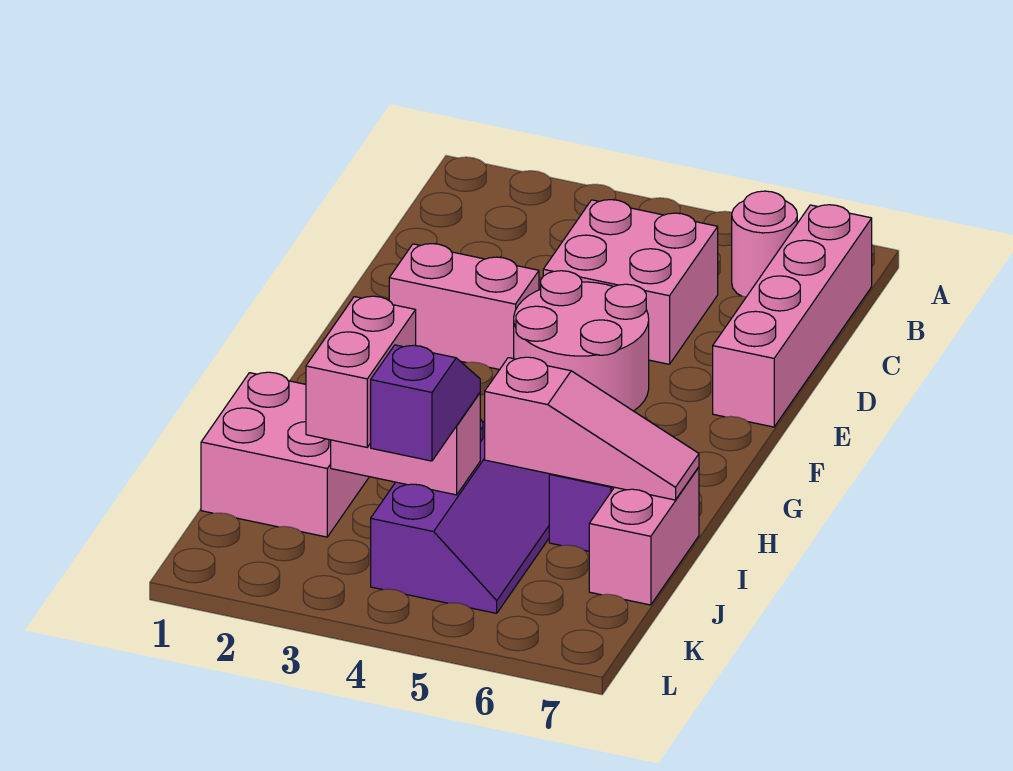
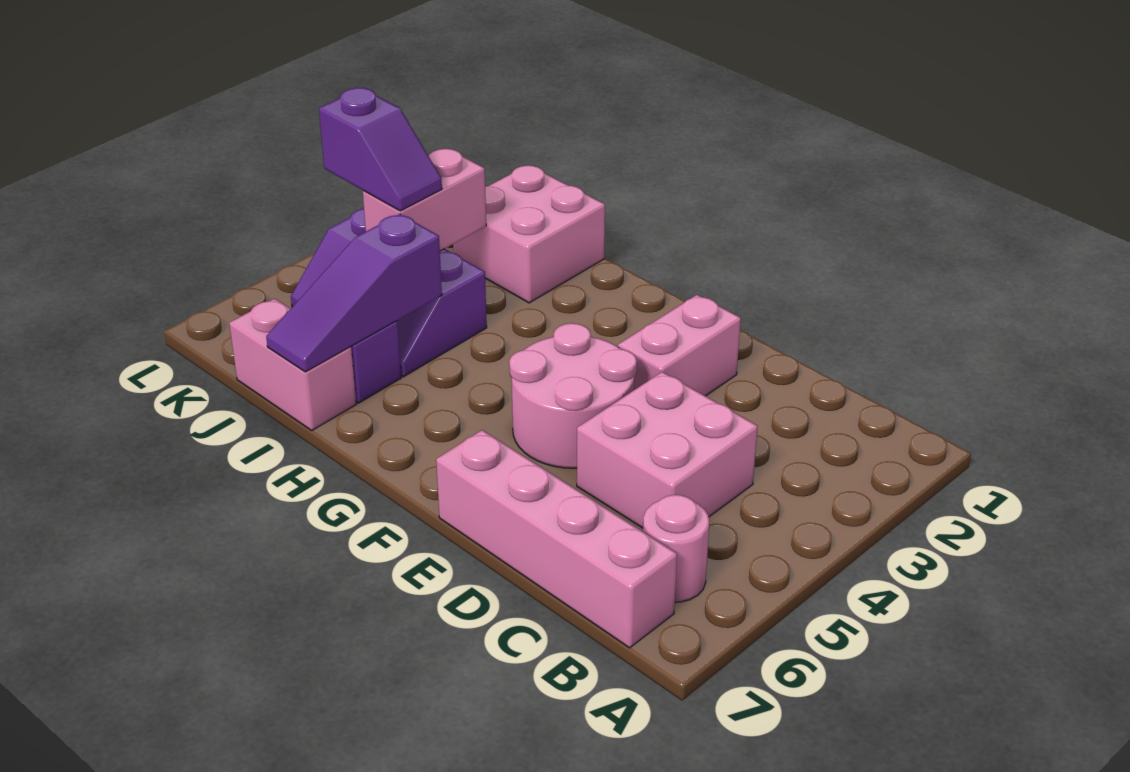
pink slope I5:I7 level 2 top 5 -> purple slope I5:I7 level 2 top 5
pink brick J3:K3 level 3 -> none

